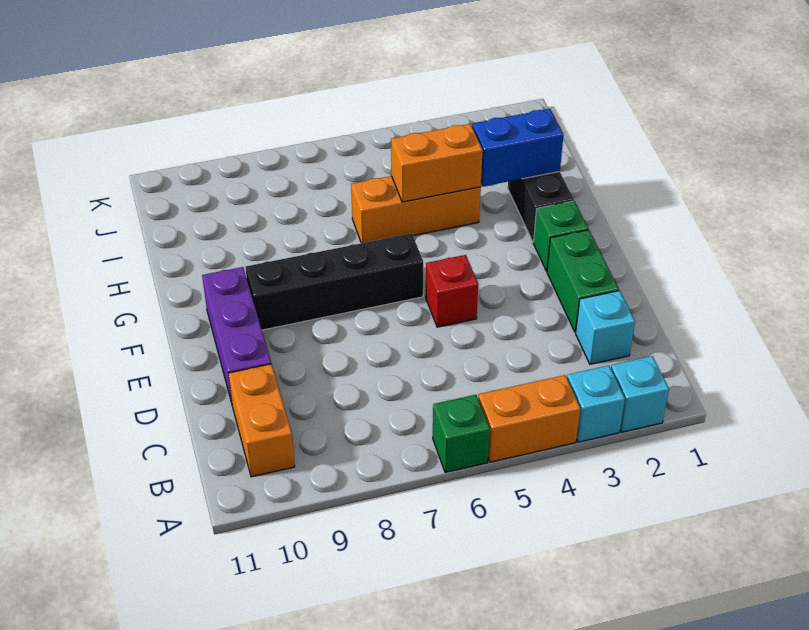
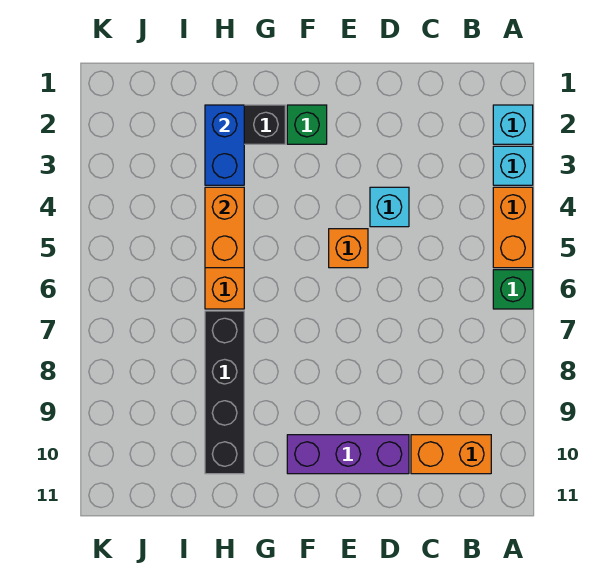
cyan brick C2 level 1 -> cyan brick D4 level 1
green brick D2:E2 level 1 -> none
red brick E5 level 1 -> orange brick E5 level 1
black brick F6:F9 level 1 -> black brick H7:H10 level 1

